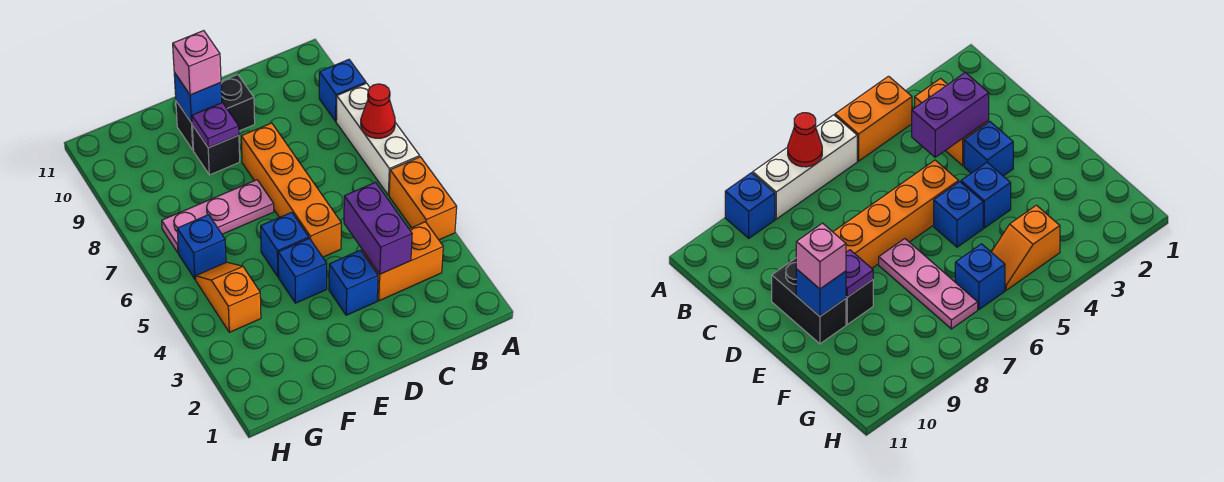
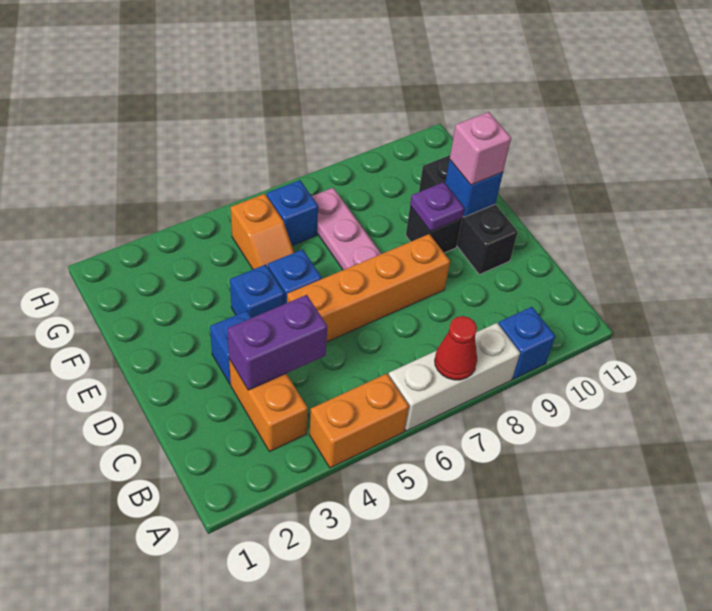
black brick D10:E10 level 1 -> black brick D10:F10 level 1
orange slope G4:G5 level 1 top 4 -> orange slope F5:G5 level 1 top G

